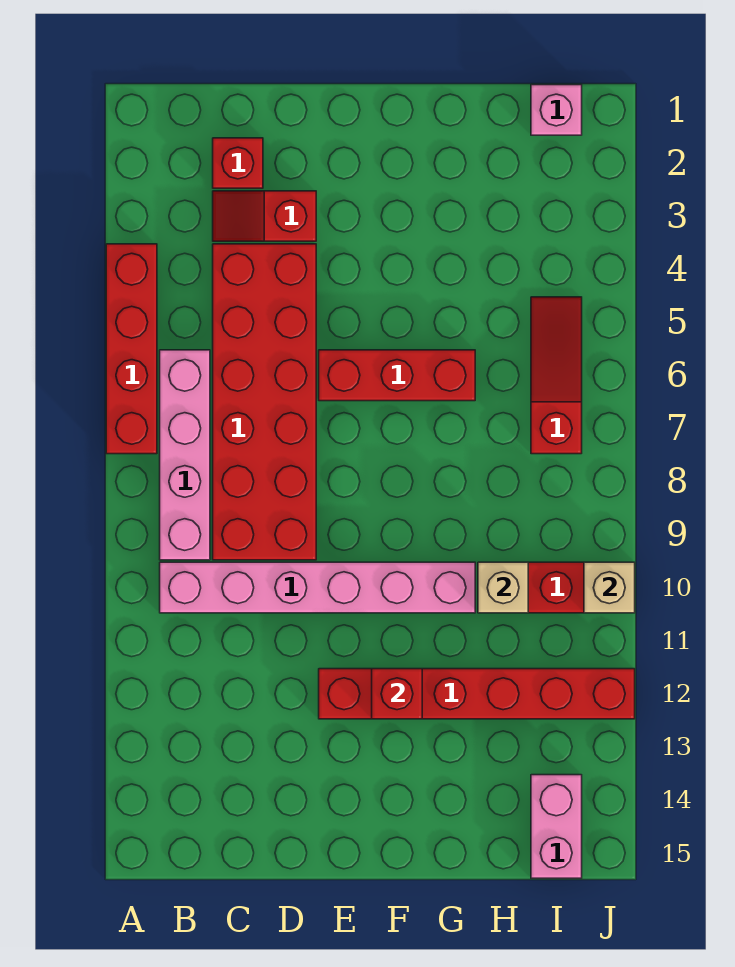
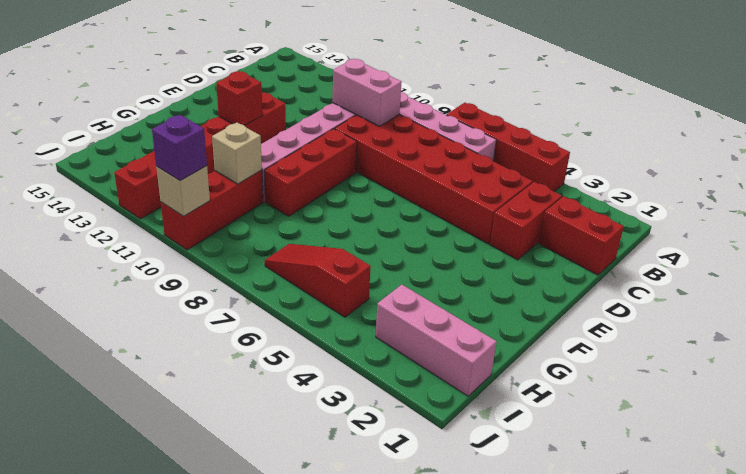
red brick C2 level 1 -> red brick C1:C2 level 1
red slope C3:D3 level 1 top D -> red brick C3:D3 level 1
red brick E6:G6 level 1 -> red brick E9:G9 level 1
pink brick I1 level 1 -> pink brick I1:I3 level 1
red slope I5:I7 level 1 top 7 -> red slope I5:I7 level 1 top 5
pink brick I14:I15 level 1 -> pink brick C9:C10 level 2
none -> purple brick J10 level 3

